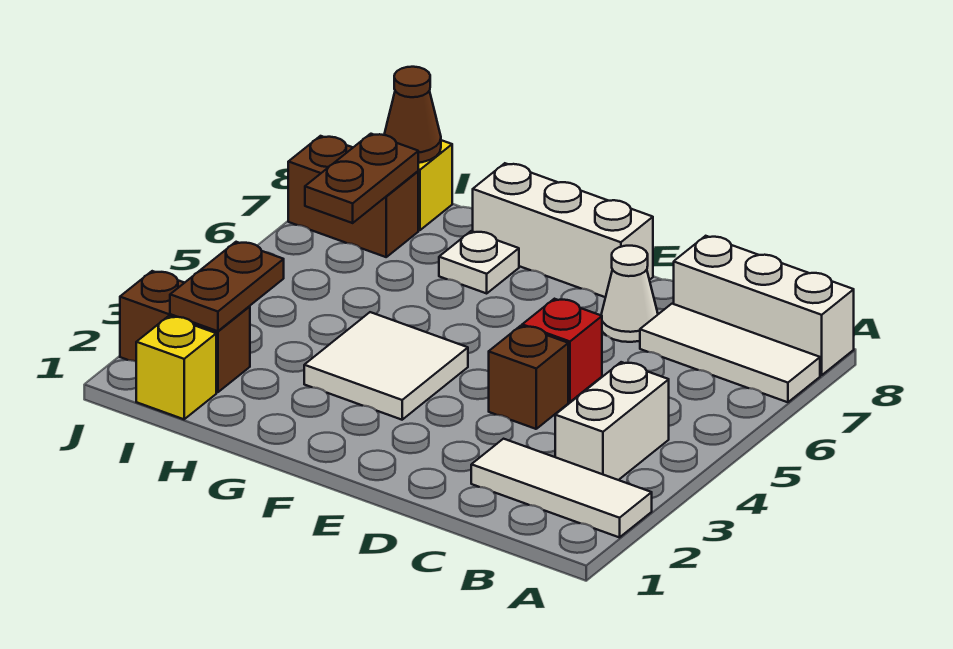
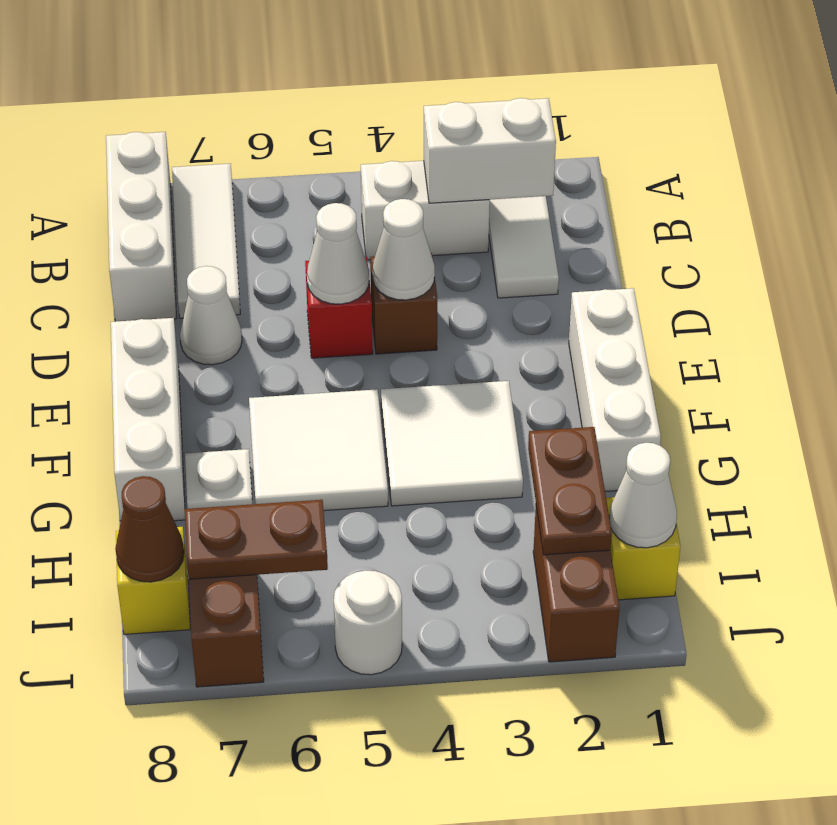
none -> white brick B2:B3 level 2
none -> white cone D4 level 2
none -> white cone D5 level 2
none -> white brick E1:G1 level 1
none -> white tile F5:G6 level 1
none -> white cone I1 level 2
brown plate I2:I3 level 2 -> brown plate H2:I2 level 2
none -> white round brick J5 level 1

